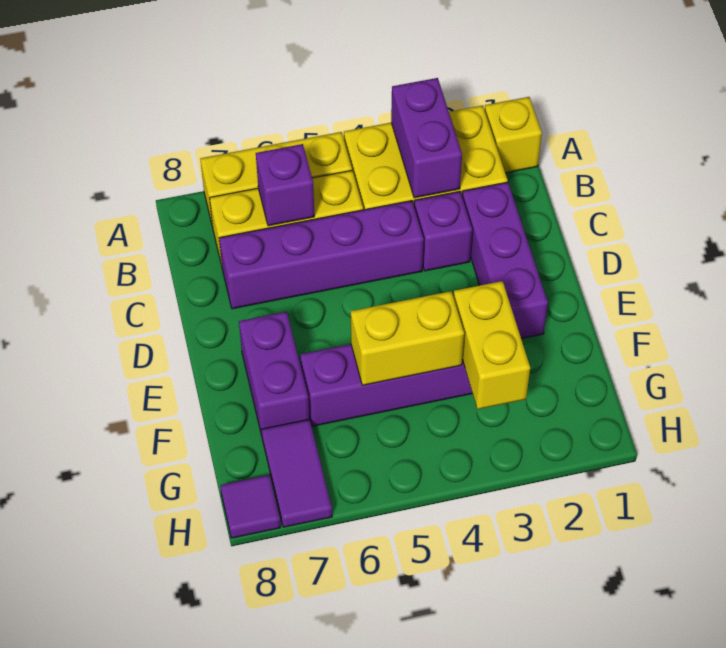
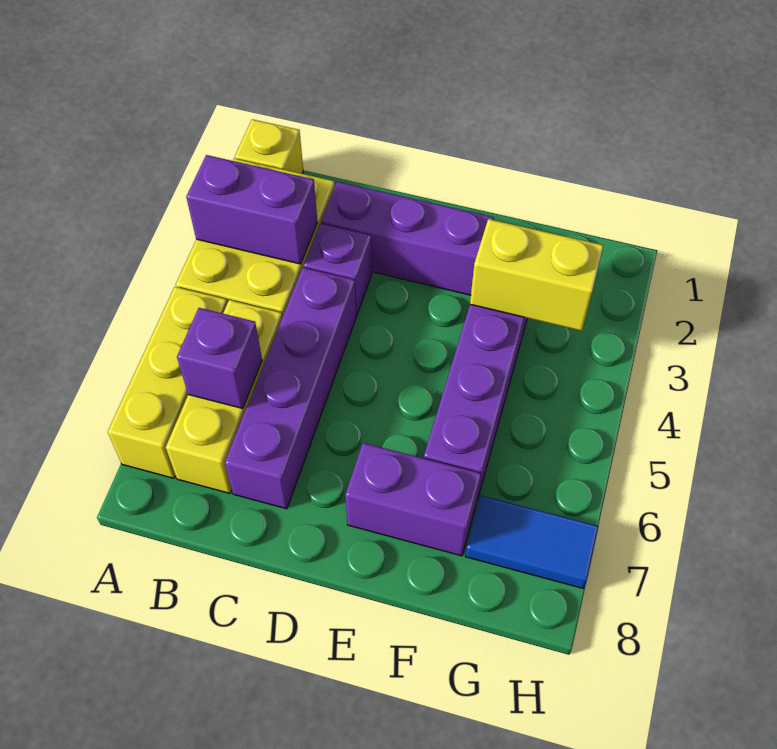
yellow brick F4:F5 level 2 -> none
purple tile G7:H7 level 1 -> blue tile G7:H7 level 1
purple tile H8 level 1 -> none

